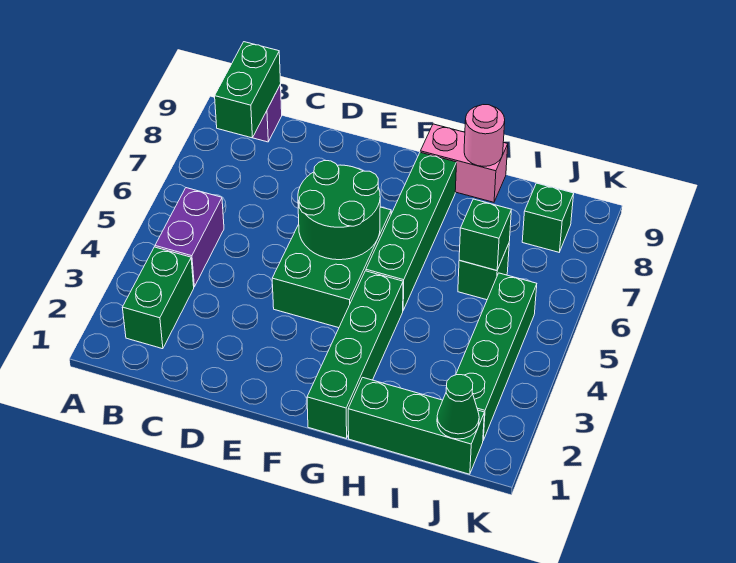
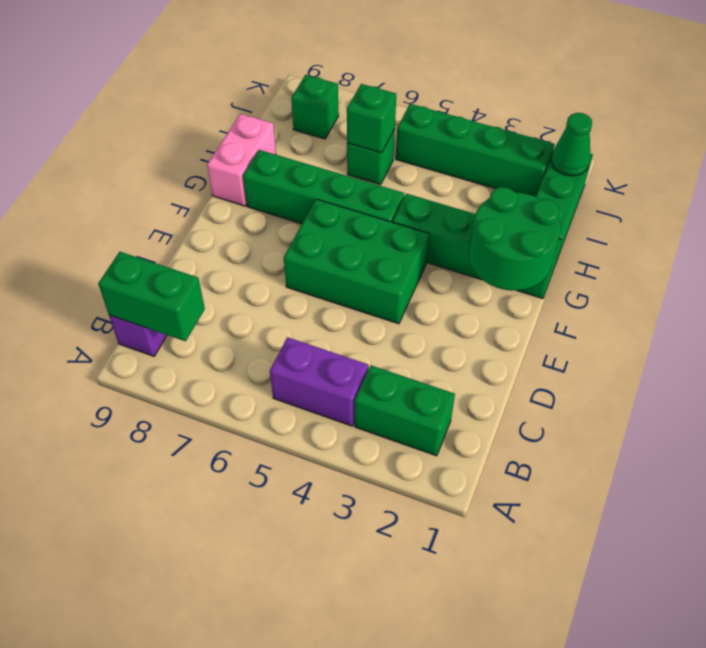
green round brick E5:F6 level 2 -> green round brick F1:G2 level 2
pink round brick H9 level 2 -> none

